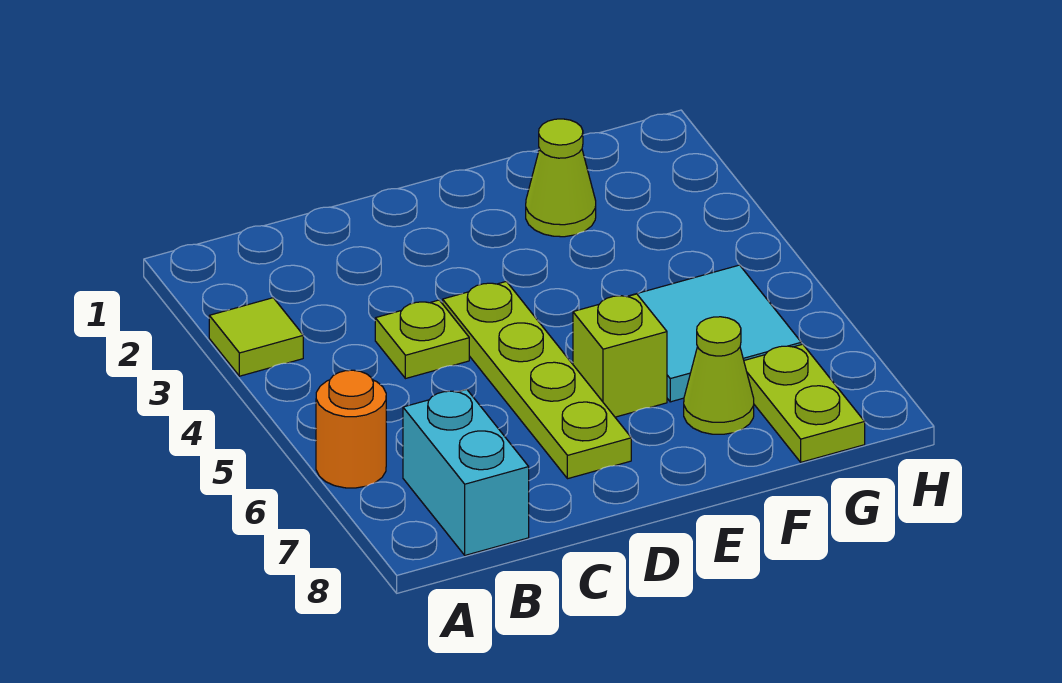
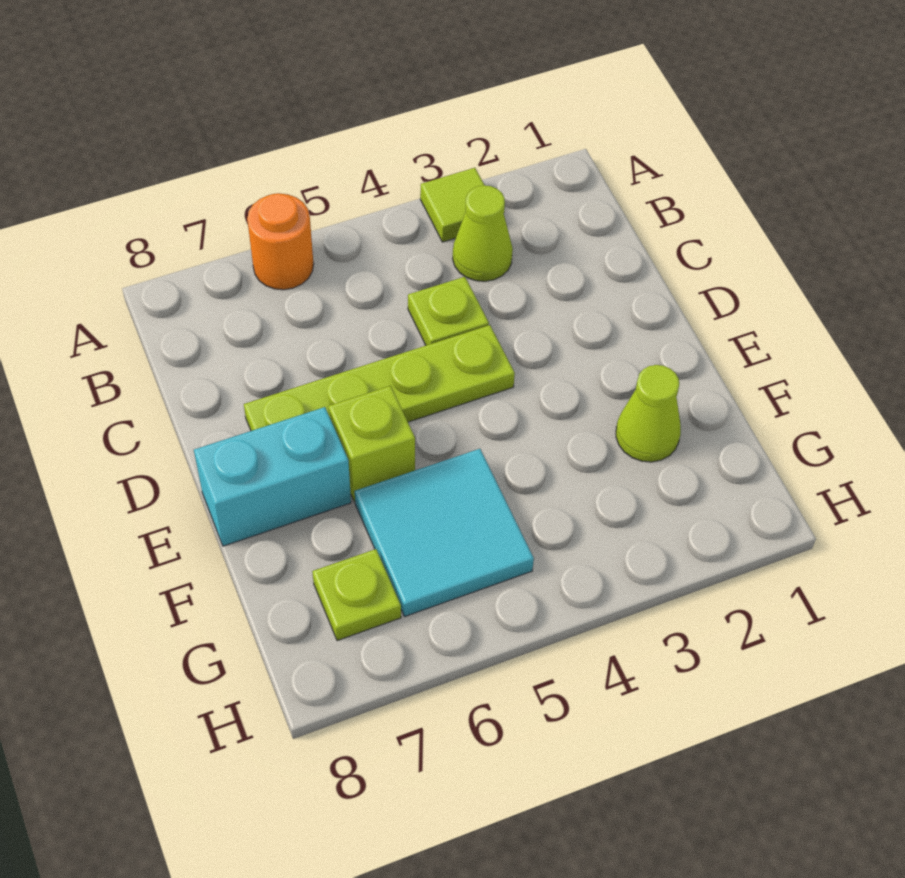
cyan brick B7:B8 level 1 -> cyan brick E7:E8 level 1
lime cone F7 level 1 -> lime cone B3 level 1
lime plate G7:G8 level 1 -> lime plate G7 level 1

